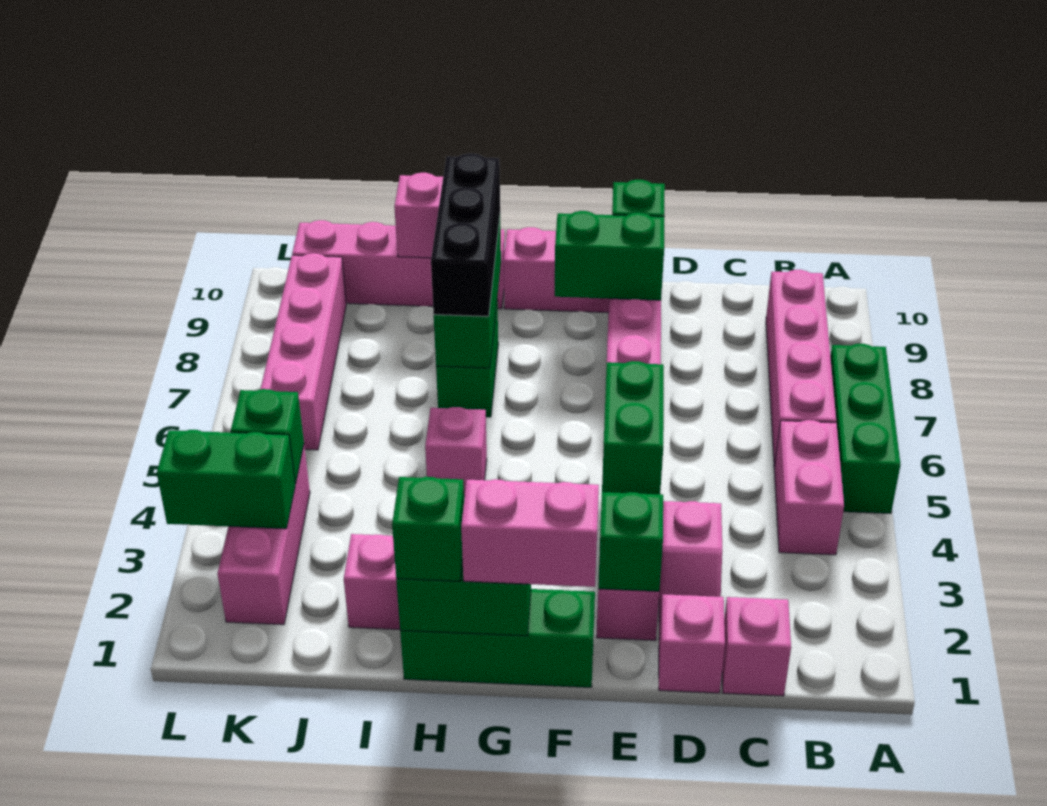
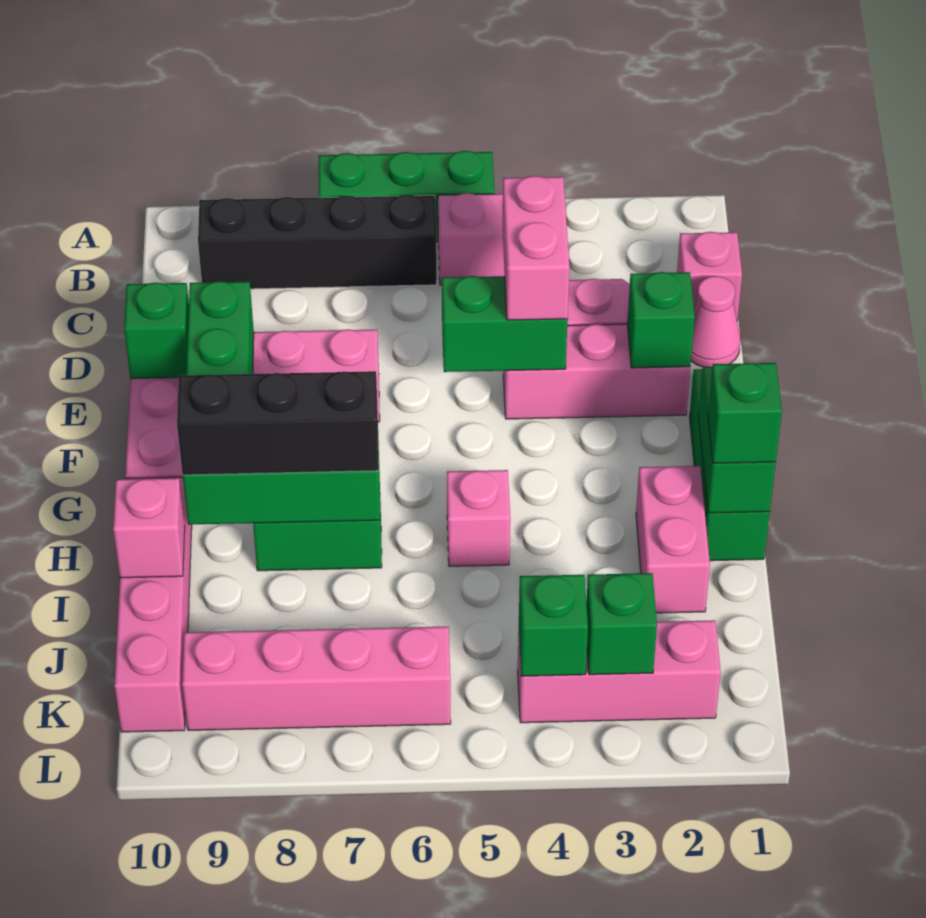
pink brick B6:B9 level 1 -> black brick B6:B9 level 1
pink brick D1 level 1 -> pink cone D1 level 1
pink brick F1:G1 level 3 -> pink brick D4:E4 level 3
green brick K3:L3 level 2 -> green brick K3 level 2

